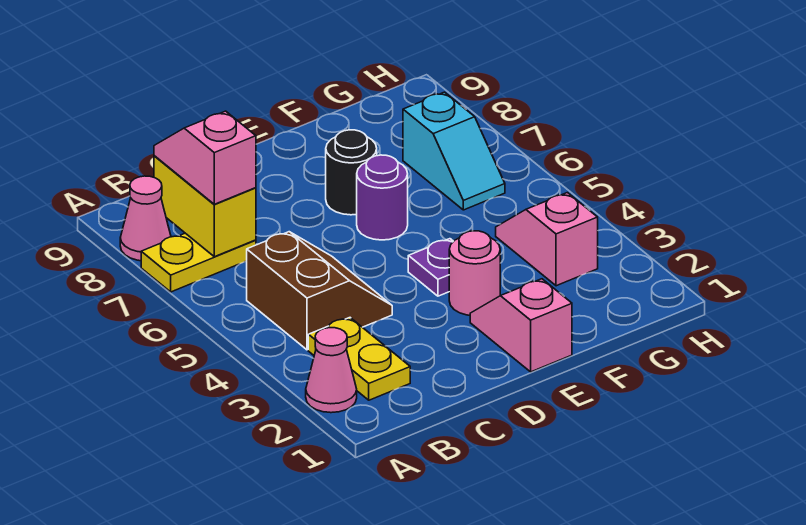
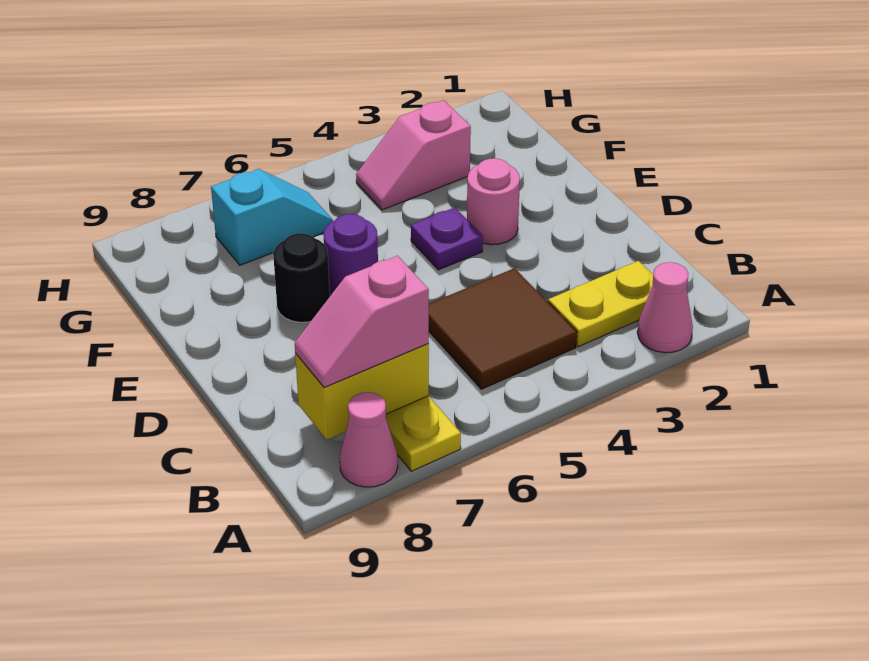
brown slope B4:C5 level 1 top B -> brown tile B4:C5 level 1
pink slope E1:E2 level 1 top 1 -> none

